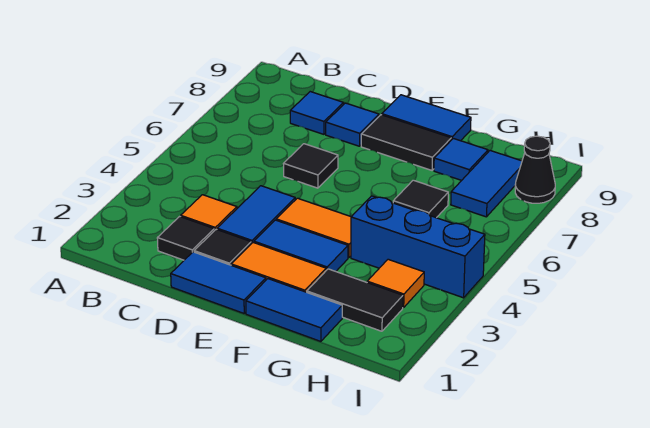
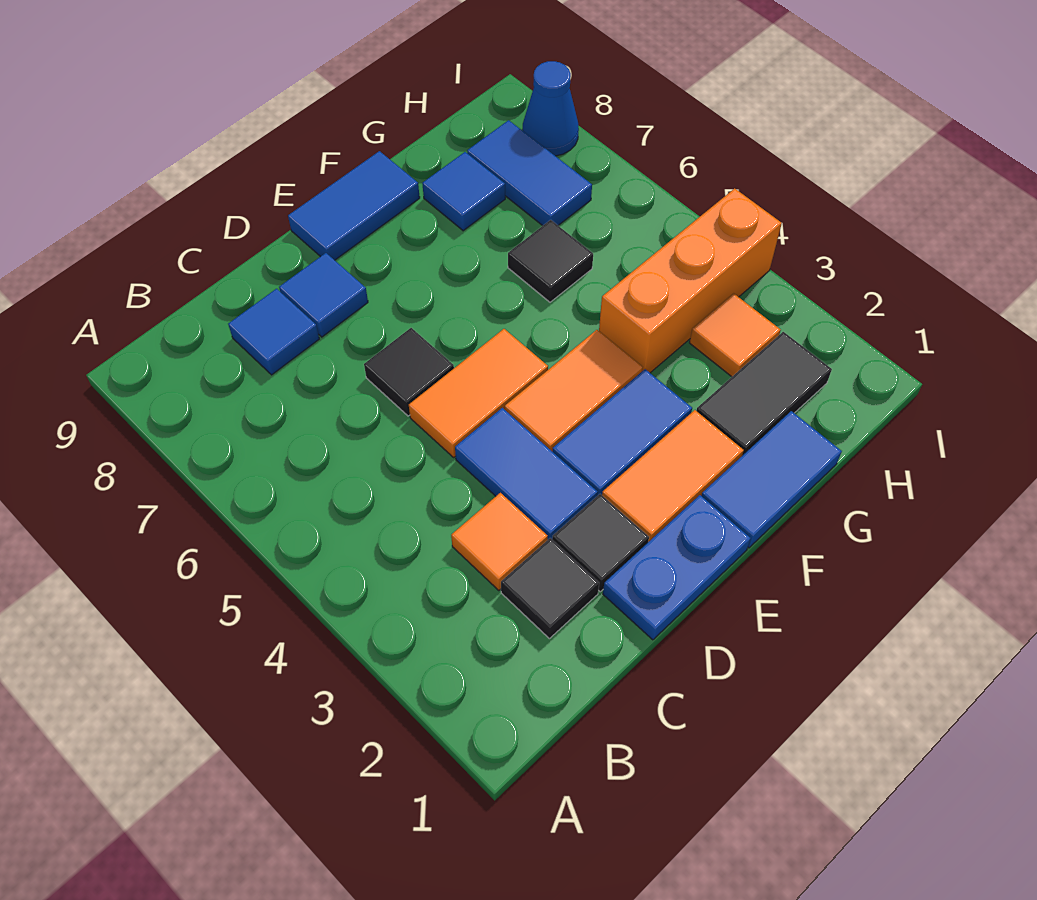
blue tile D1:E1 level 1 -> blue plate D1:E1 level 1
none -> orange tile D5:E5 level 1
black tile E8:F8 level 1 -> none
blue brick G4:I4 level 1 -> orange brick G4:I4 level 1
black cone I8 level 1 -> blue cone I8 level 1

